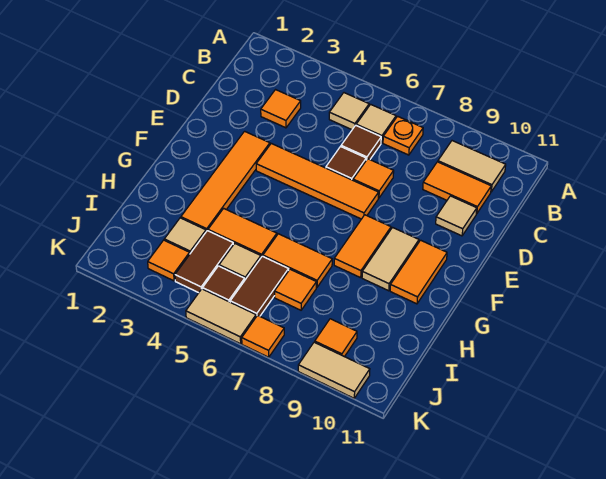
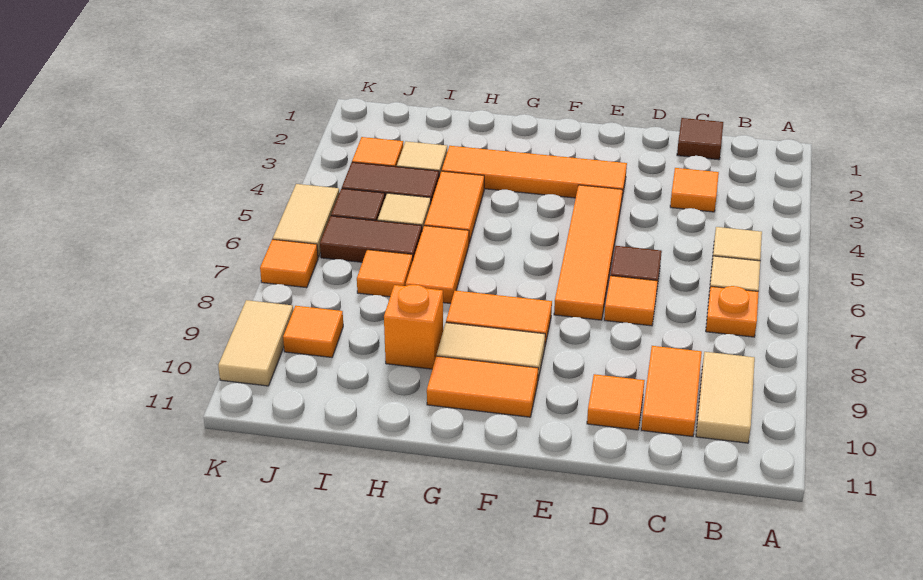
brown tile C6 level 1 -> brown tile C1 level 1
tan tile D10 level 1 -> orange tile D10 level 1
none -> orange brick H9 level 1

